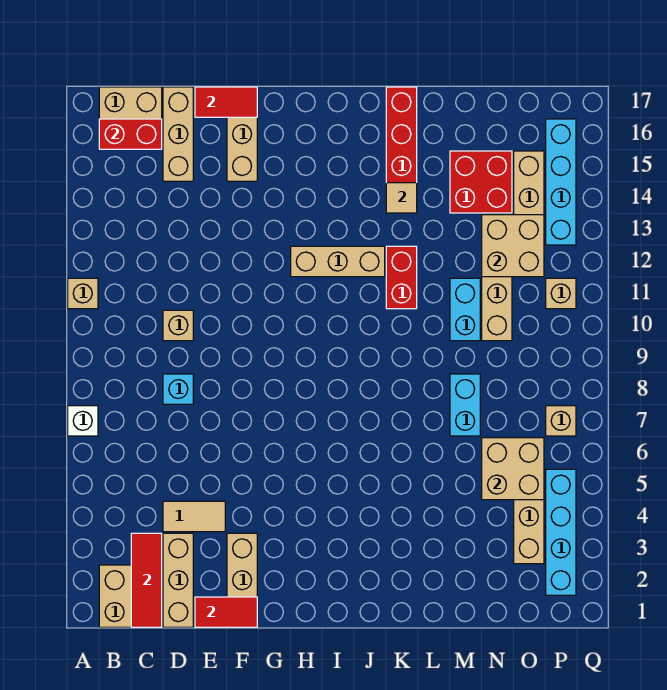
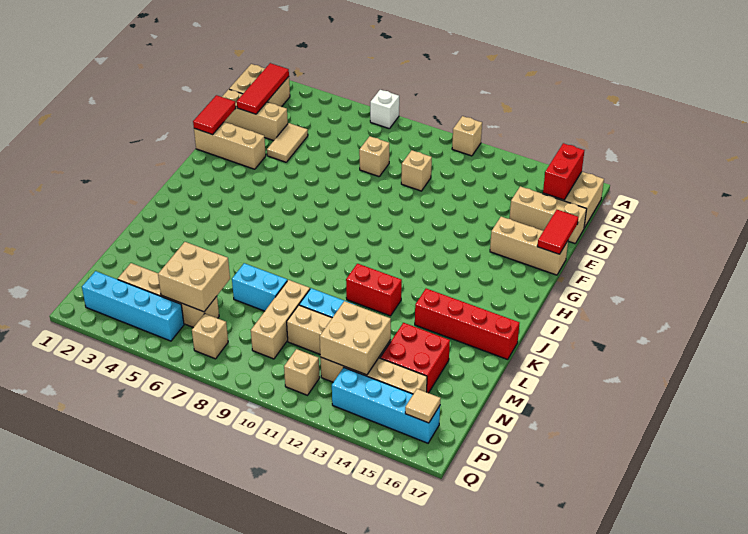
red tile C1:C3 level 2 -> red tile B2:D2 level 2
cyan brick D8 level 1 -> tan brick D8 level 1
tan brick H12:J12 level 1 -> tan brick M9:O9 level 1
tan tile K14 level 2 -> tan tile P16 level 2

